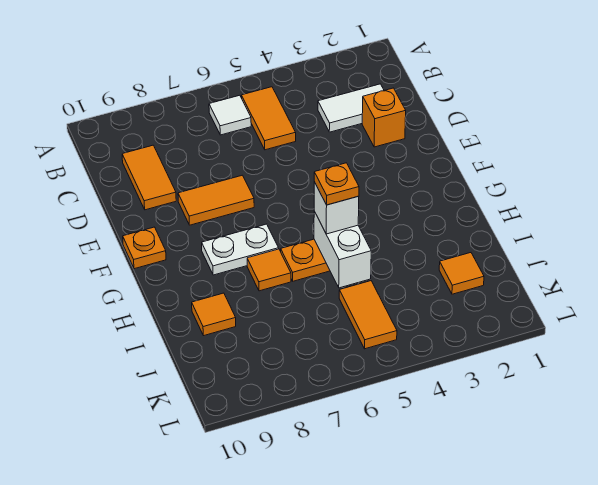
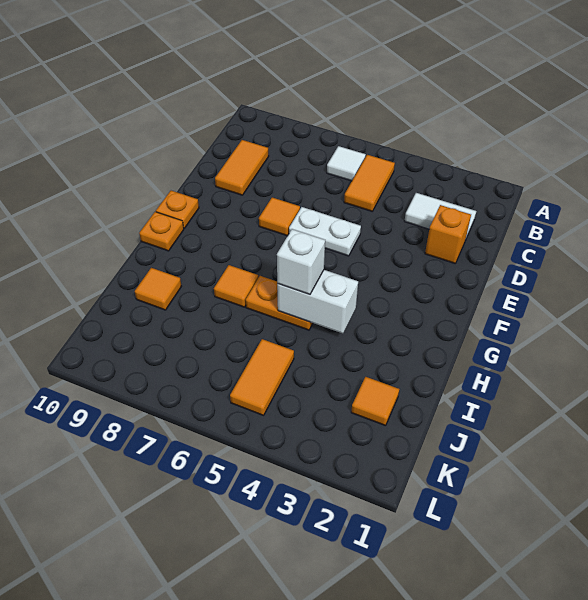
orange tile E7:E8 level 1 -> orange tile E7 level 1
white plate G7:G8 level 1 -> white plate E5:E6 level 1
white brick H5:I5 level 2 -> white brick H4:H5 level 2
orange plate H5 level 4 -> orange plate G10 level 1

